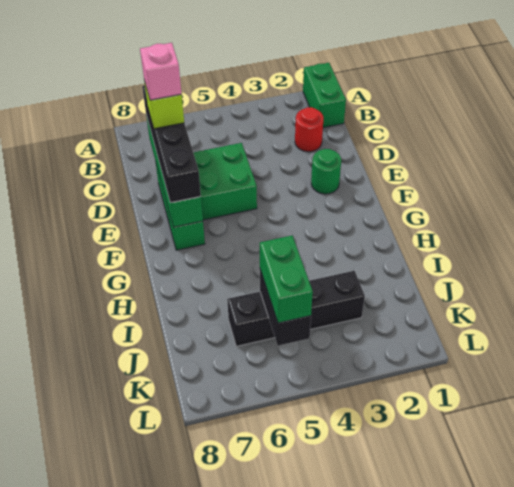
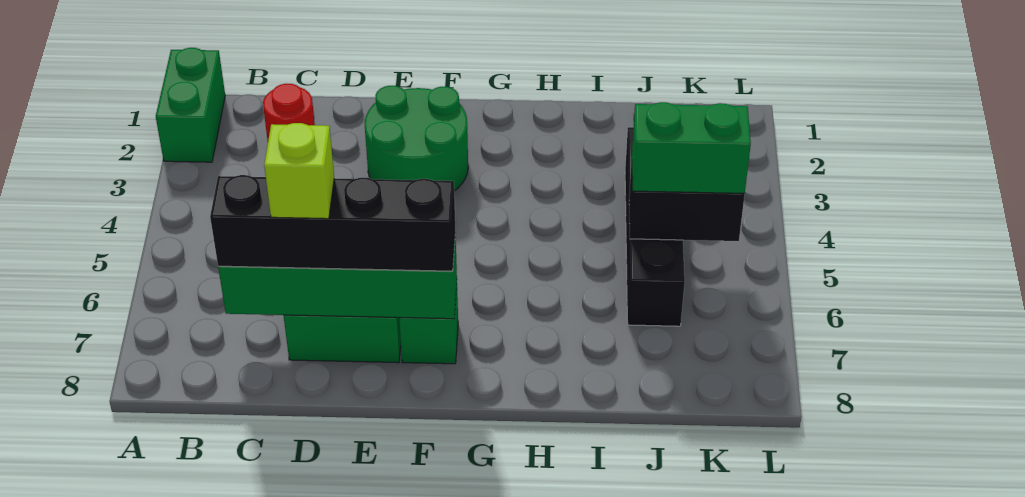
green brick A1:B1 level 1 -> green brick A1:A2 level 1
pink brick D7 level 5 -> none
green round brick E2 level 1 -> green round brick E2:F3 level 1

